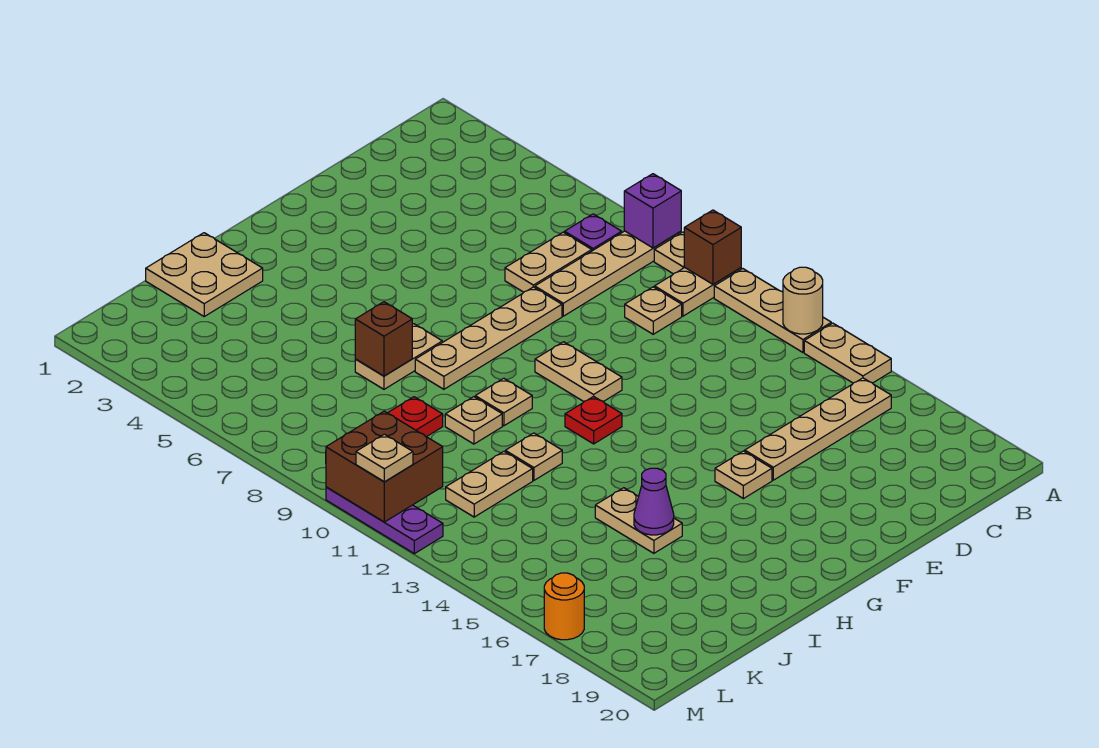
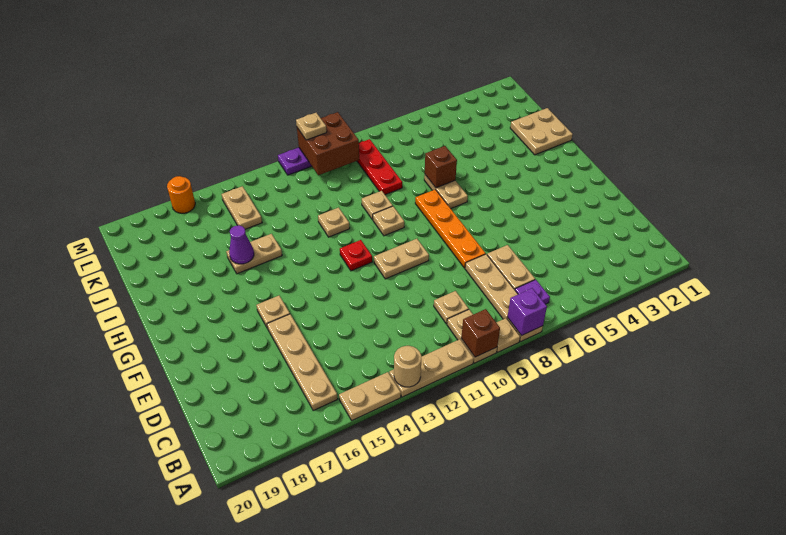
tan plate E8:H8 level 1 -> orange plate E8:H8 level 1
tan plate J12:K12 level 1 -> tan plate K15:L15 level 1

